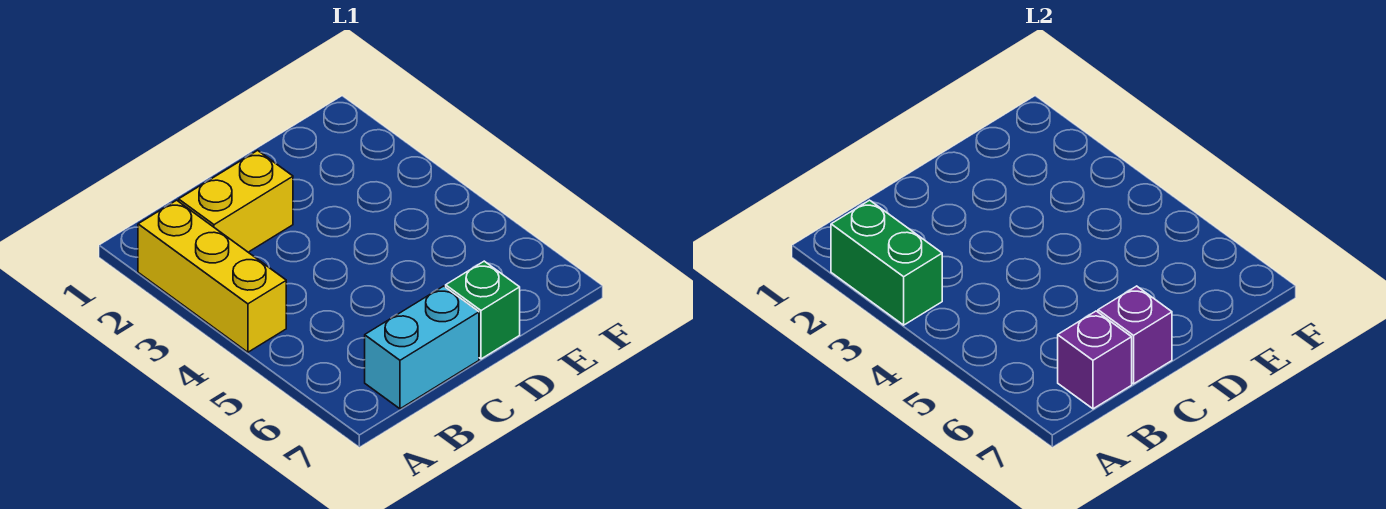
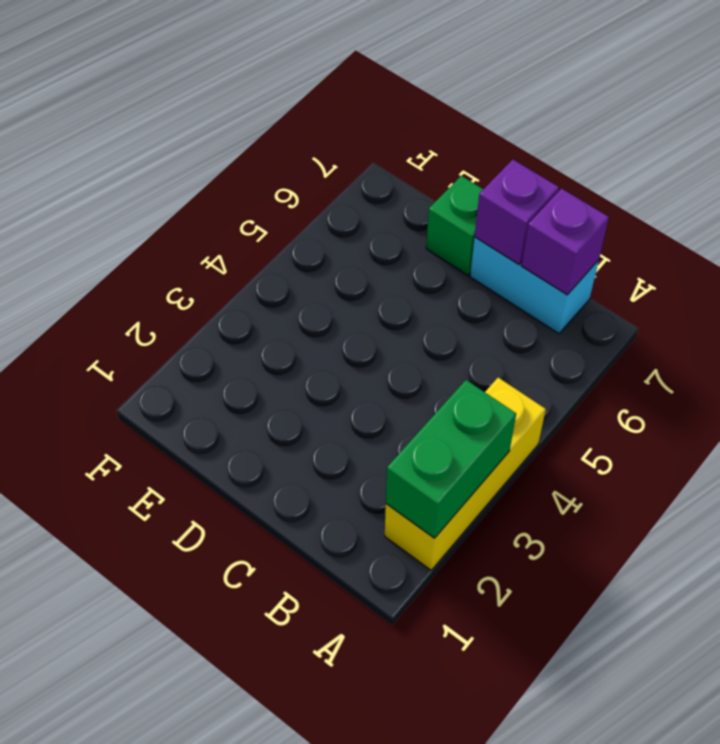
yellow brick B2:C2 level 1 -> none

